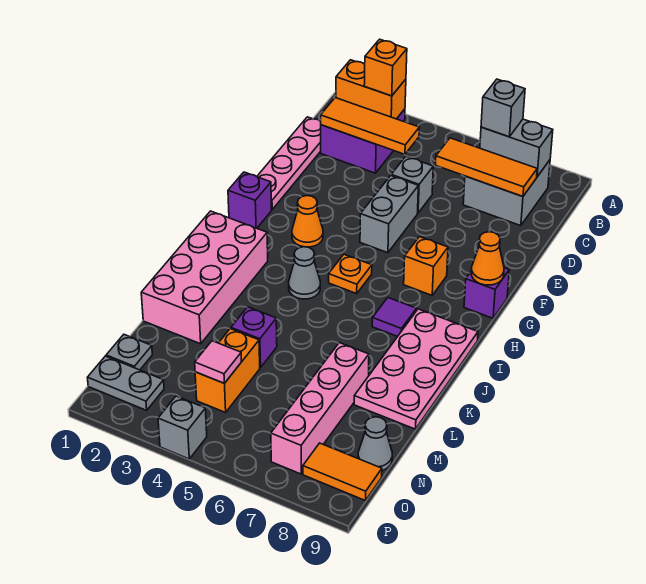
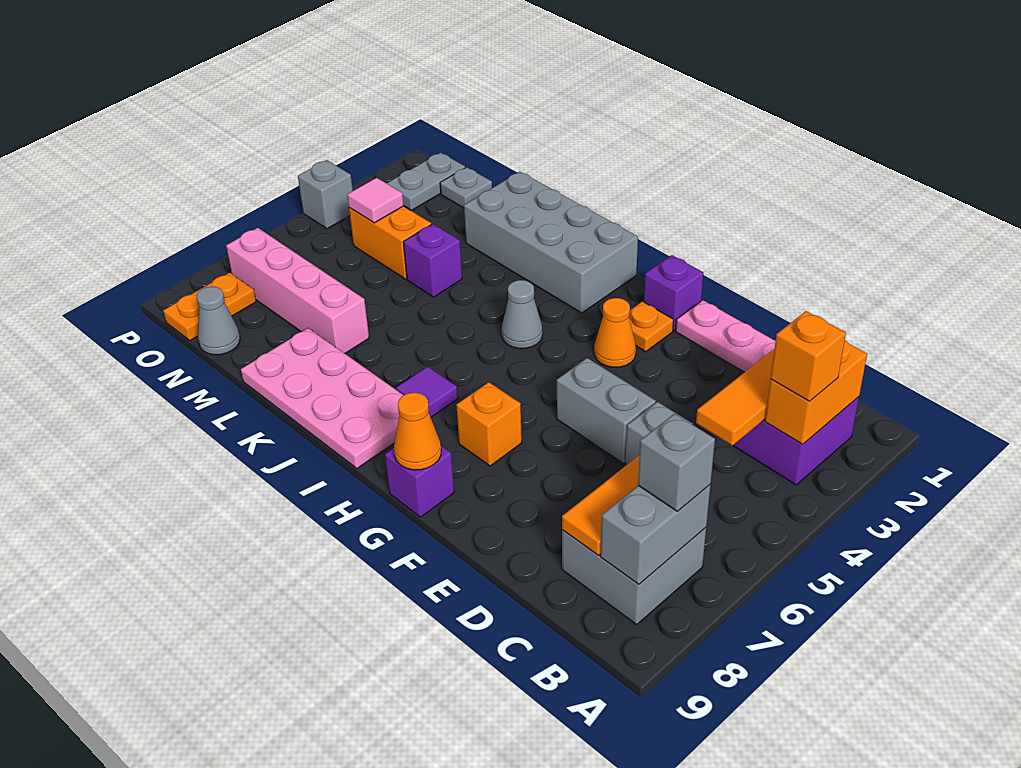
orange plate H5 level 1 -> orange plate G2 level 1
pink brick I1:L2 level 1 -> grey brick I1:L2 level 1
orange tile O8:O9 level 1 -> orange plate O8:O9 level 1

